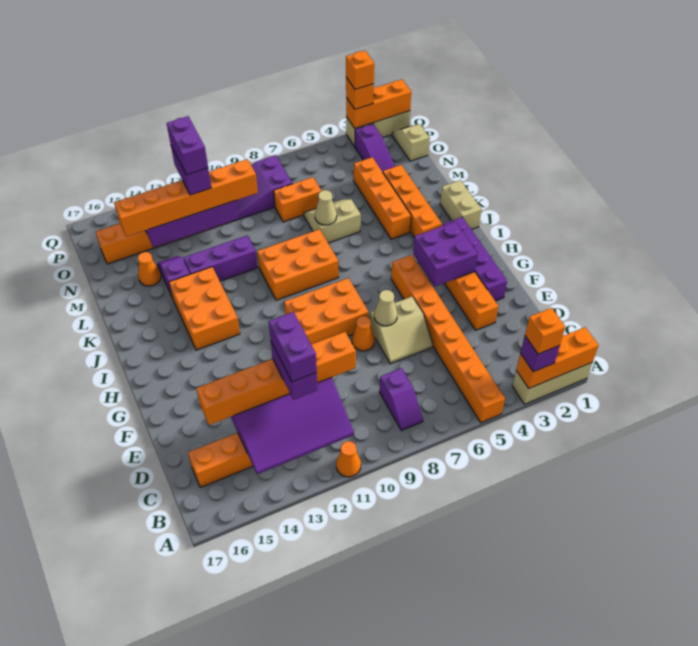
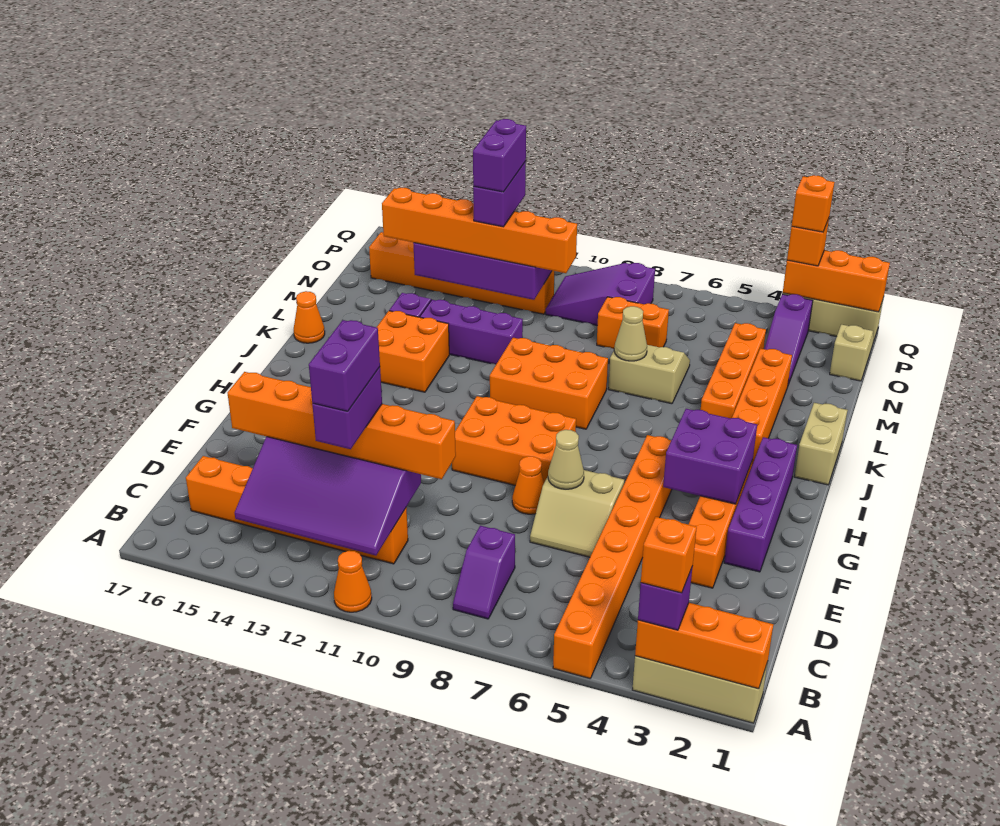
orange brick I13:K14 level 1 -> orange brick J13:K14 level 1
orange cone M15 level 1 -> orange cone K17 level 1

